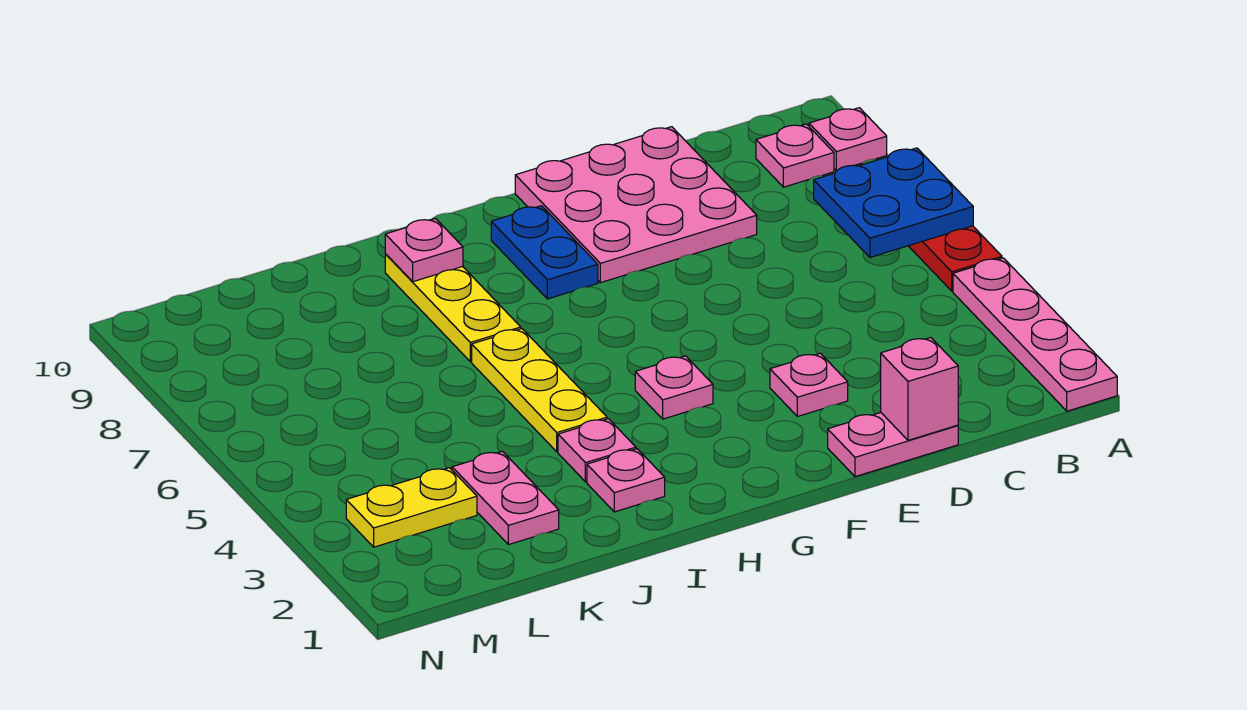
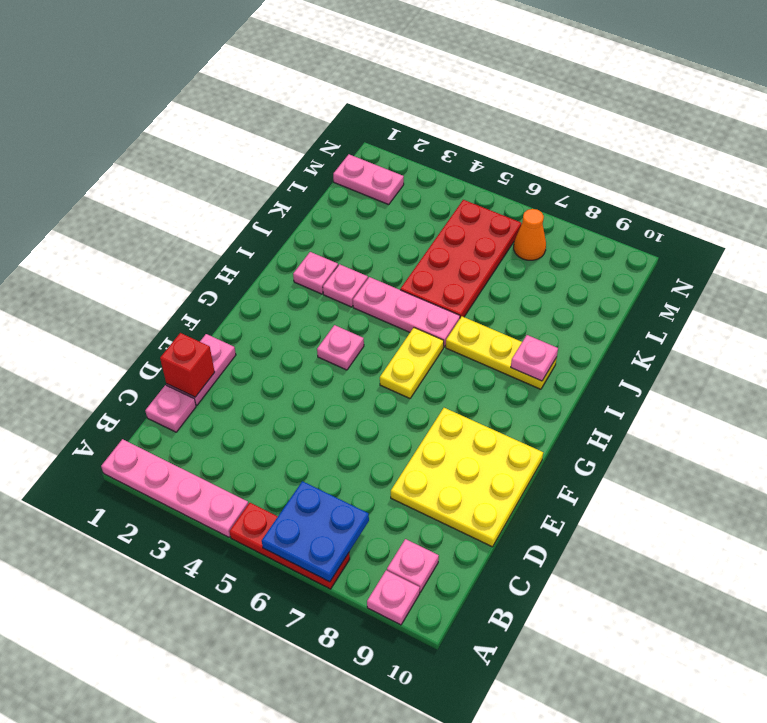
pink brick D1 level 2 -> red brick D1 level 2
pink plate D8:F10 level 1 -> yellow plate D8:F10 level 1
pink plate E3 level 1 -> pink plate C1 level 1
blue plate G8:G9 level 1 -> none
yellow plate I4:I6 level 1 -> pink plate I4:I6 level 1
none -> red plate J5:M6 level 1
pink plate K2:K3 level 1 -> pink plate M1:M2 level 1
yellow plate L3:M3 level 1 -> yellow plate G6:H6 level 1
none -> orange cone M7 level 1

